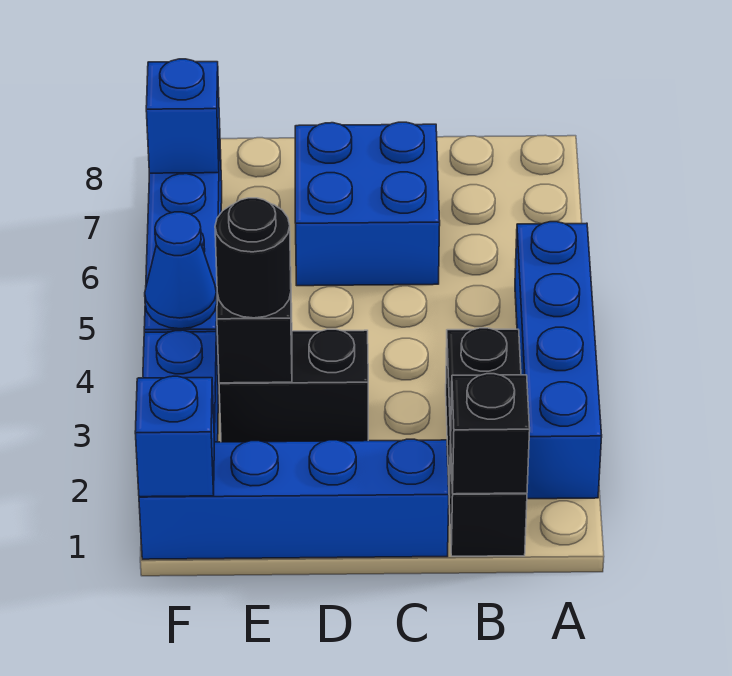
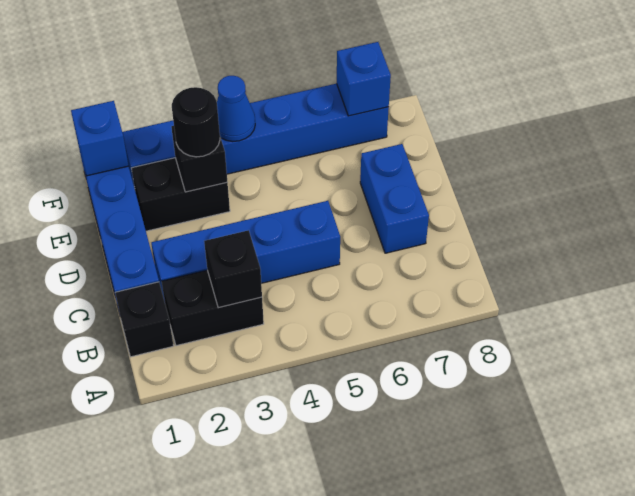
blue brick A2:A5 level 1 -> blue brick C2:C5 level 1
black brick B1 level 2 -> black brick B3 level 2
blue brick C6:D7 level 1 -> blue brick C7:D7 level 1
black brick D3:E3 level 1 -> black brick E2:E3 level 1

